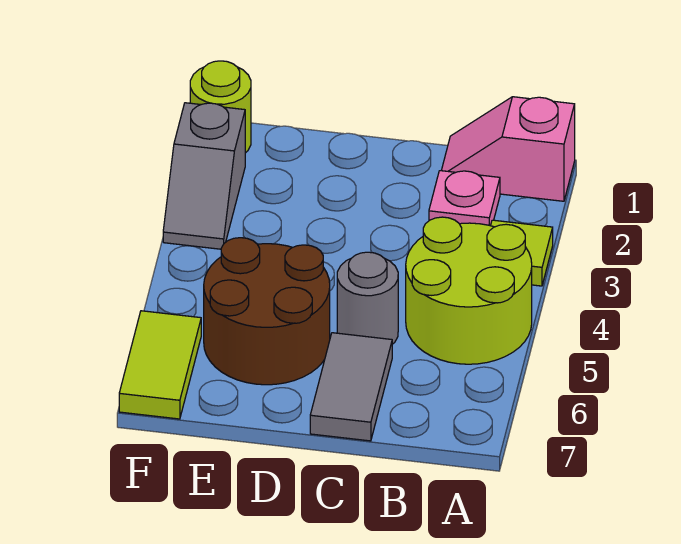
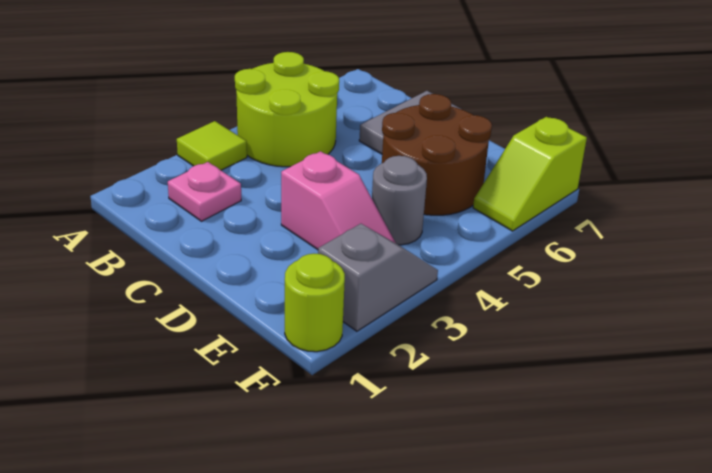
pink slope A1:B1 level 1 top A -> pink slope D3:E3 level 1 top D
grey round brick C5 level 1 -> grey round brick E4 level 1
lime tile F6:F7 level 1 -> lime slope F6:F7 level 1 top 7

